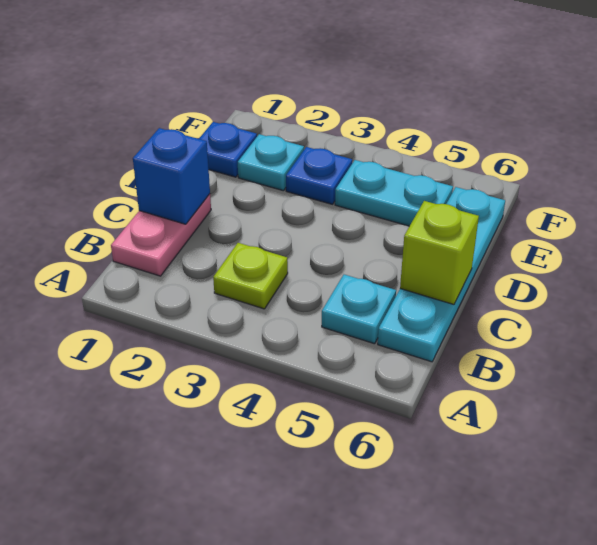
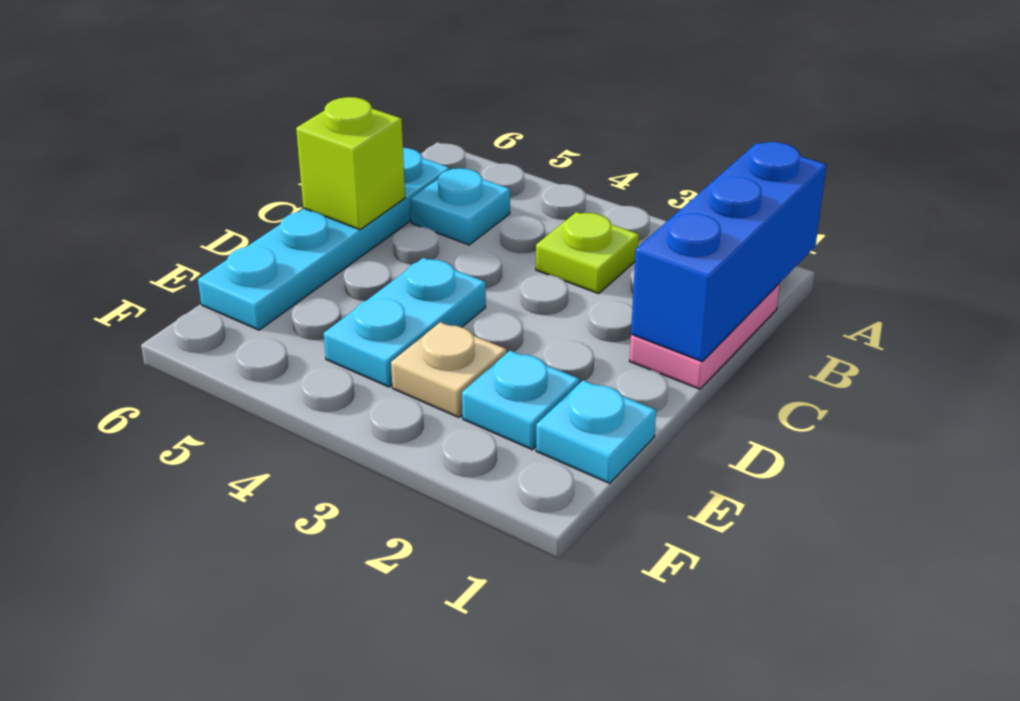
blue brick C1 level 2 -> blue brick A1:C1 level 2
blue plate E1 level 1 -> cyan plate E1 level 1
blue plate E3 level 1 -> tan plate E3 level 1
cyan plate E4:E5 level 1 -> cyan plate D4:E4 level 1

